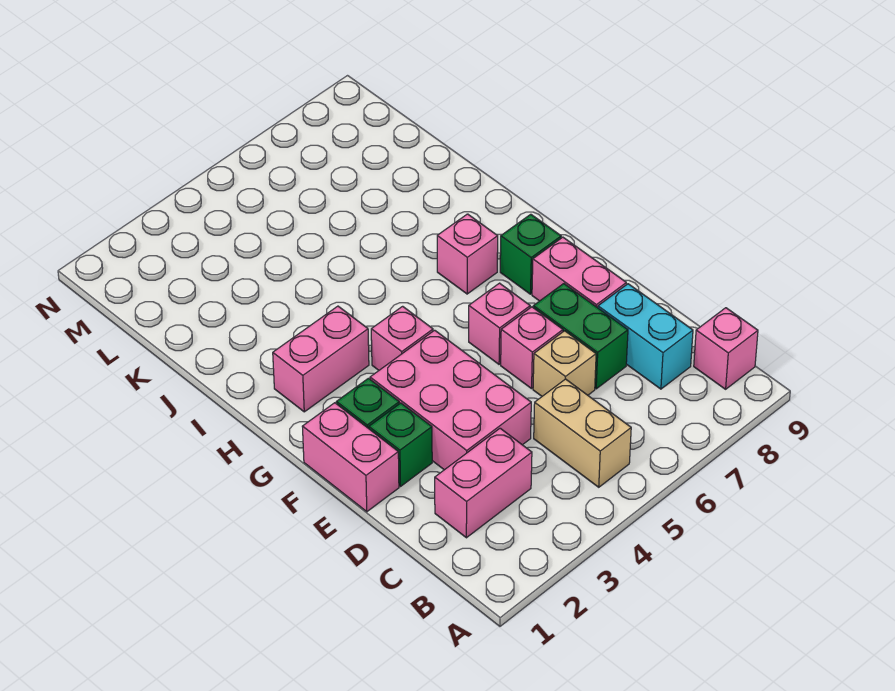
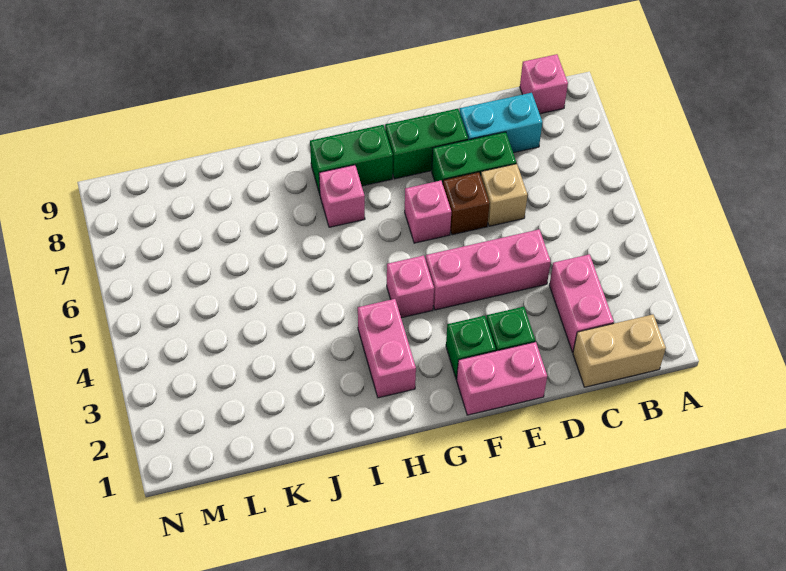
tan brick B5:C5 level 1 -> tan brick B1:C1 level 1
pink brick D3:F4 level 1 -> pink brick D4:F4 level 1
pink brick E6 level 1 -> brown brick E6 level 1
pink brick E8:F8 level 1 -> green brick E8:F8 level 1
green brick G8 level 1 -> green brick G8:H8 level 1

